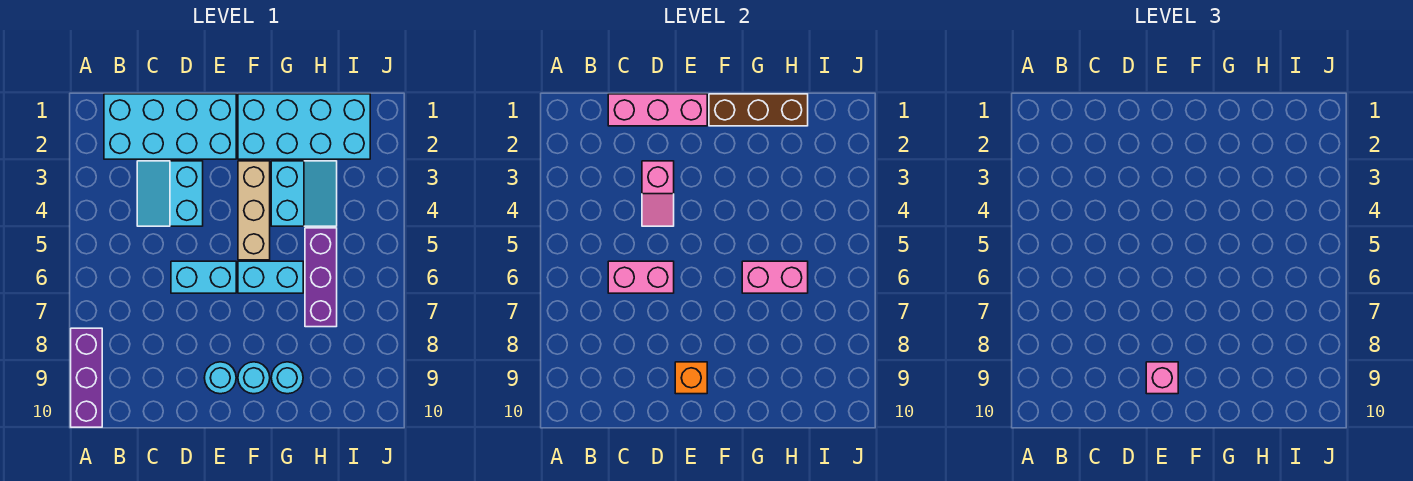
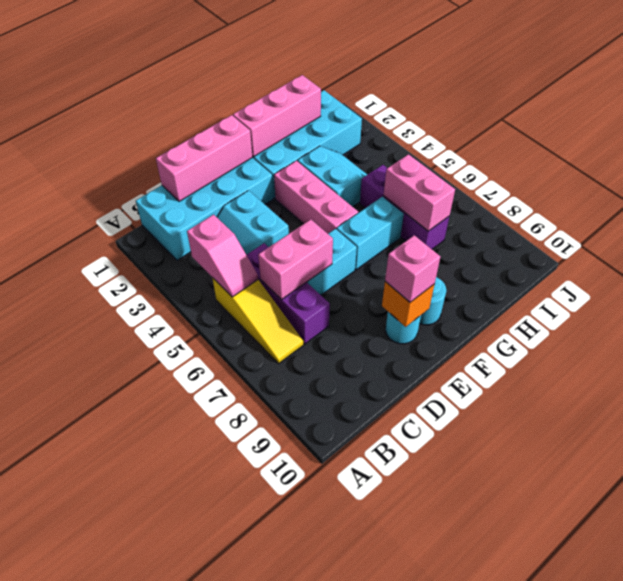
purple brick A8:A10 level 1 -> purple brick C5:C7 level 1
none -> yellow slope B5:B7 level 1 top 5
pink slope D3:D4 level 2 top 3 -> pink slope B4:B5 level 2 top 4
brown brick F1:H1 level 2 -> pink brick F1:H1 level 2
tan brick F3:F5 level 1 -> pink brick F3:F5 level 1
pink brick G6:H6 level 2 -> pink brick H6:H7 level 2
cyan round brick G9 level 1 -> none

